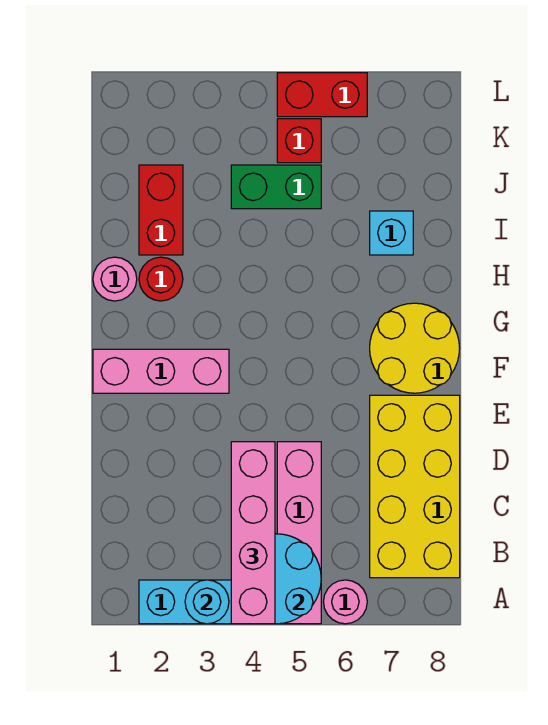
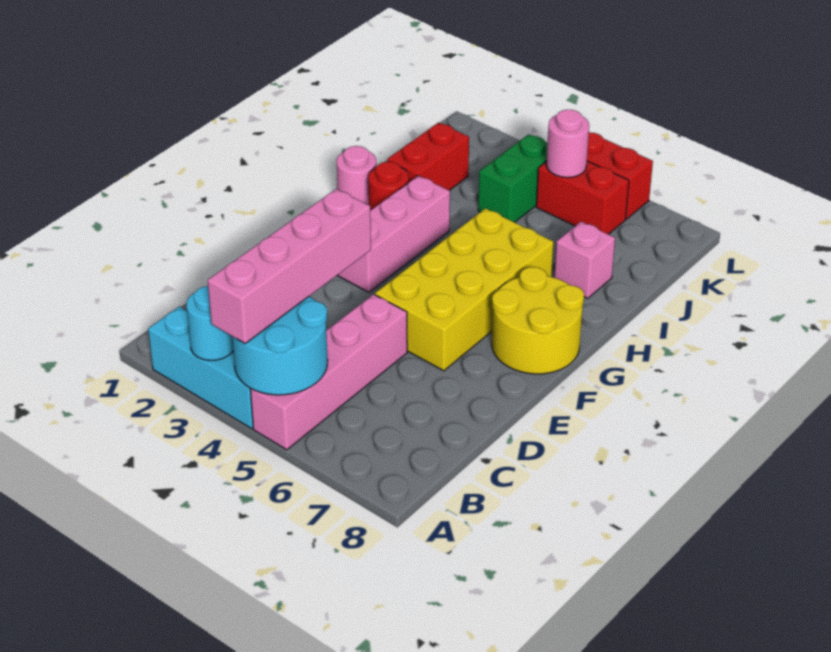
pink round brick A6 level 1 -> pink round brick K5 level 2
yellow brick B7:E8 level 1 -> yellow brick E5:H6 level 1
pink brick F1:F3 level 1 -> pink brick F3:H3 level 1
cyan brick I7 level 1 -> pink brick I7 level 1
green brick J4:J5 level 1 -> green brick J4:K4 level 1
red brick K5 level 1 -> red brick K5:K6 level 1

